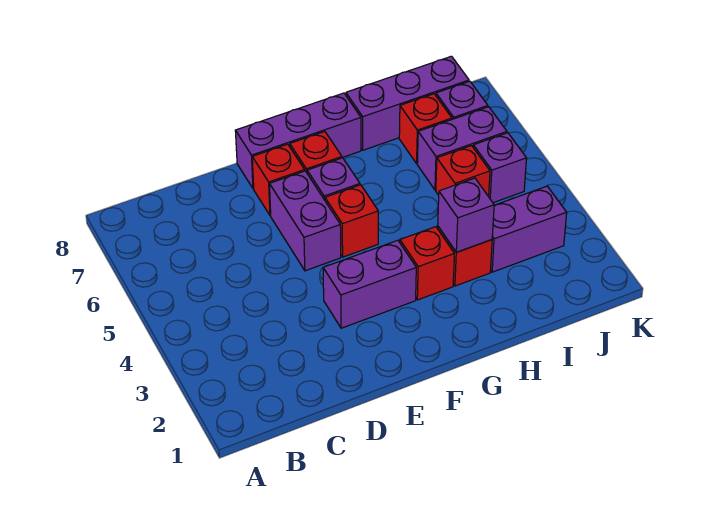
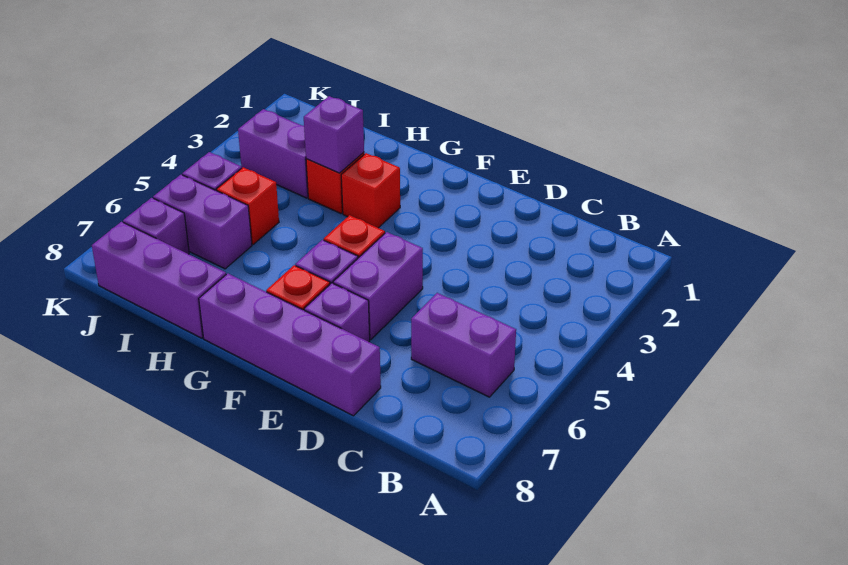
purple brick E3:F3 level 1 -> purple brick B6:C6 level 1
red brick E7 level 1 -> purple brick E7 level 1
purple brick E8:G8 level 1 -> purple brick D8:G8 level 1
red brick I7 level 1 -> none

